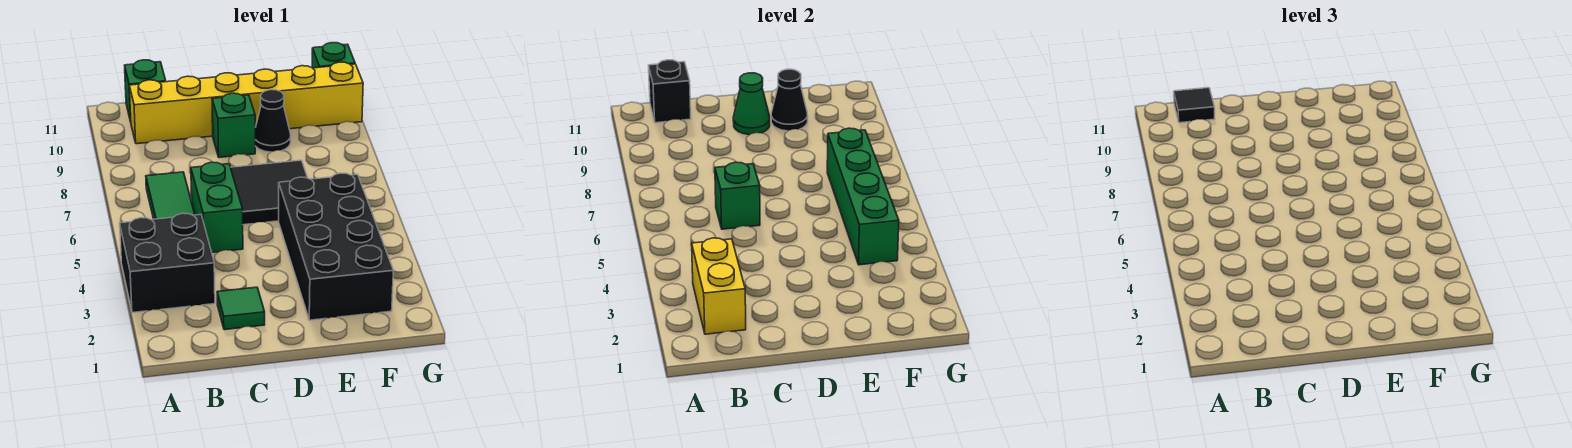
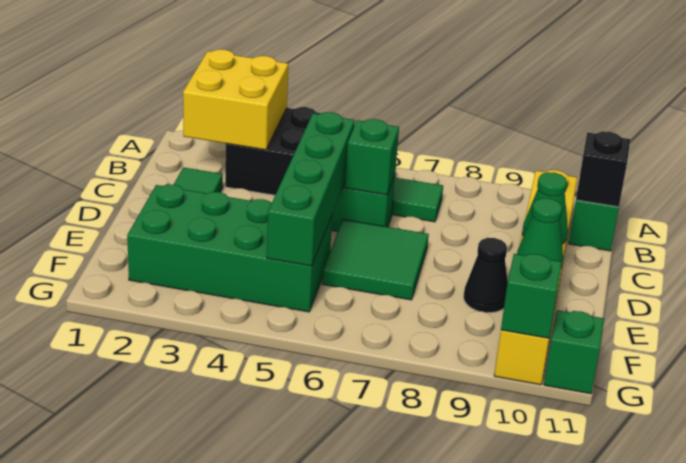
yellow brick B2:B3 level 2 -> yellow brick A2:B3 level 2
black tile B11 level 3 -> none
black tile D6:E7 level 1 -> green tile D6:E7 level 1
green brick D9 level 1 -> green brick G10 level 2
black brick E2:F5 level 1 -> green brick E2:F5 level 1
black cone E10 level 2 -> green cone E10 level 2
green brick F4:F7 level 2 -> green brick C5:F5 level 2

